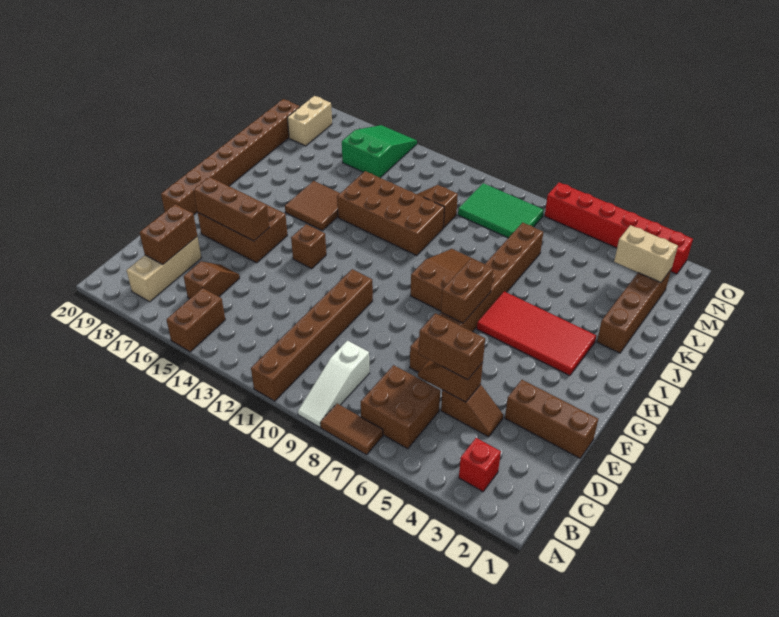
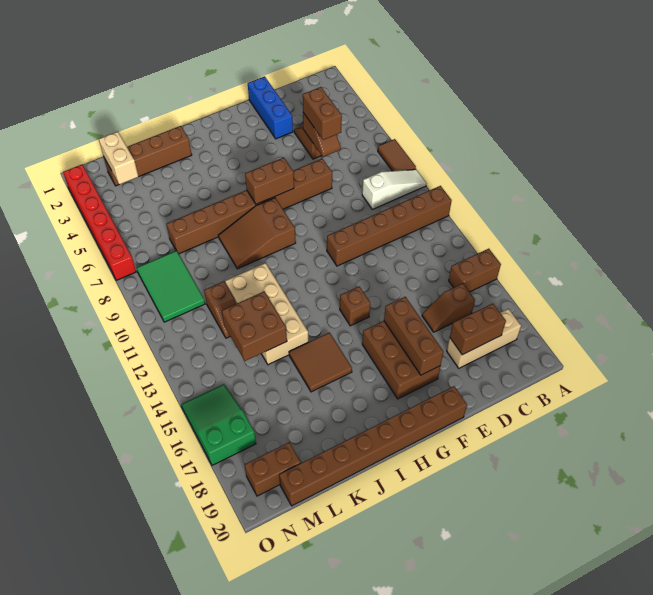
red brick B3 level 1 -> none
brown brick B6:C7 level 1 -> brown brick K13:L14 level 2
brown brick E1:E3 level 1 -> blue brick E1:E3 level 1
red tile H3:I6 level 1 -> none
brown brick J11:K14 level 1 -> tan brick J11:K14 level 1
green slope M15:O16 level 1 top M -> green slope N15:O17 level 1 top 17
tan brick M19:N19 level 1 -> brown brick M19:N19 level 1

